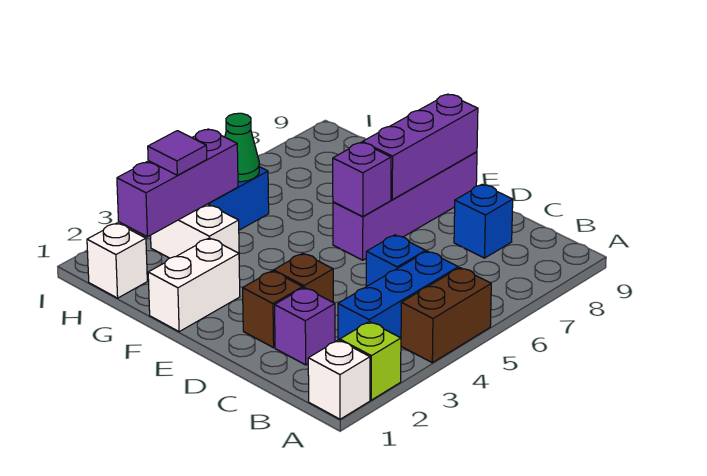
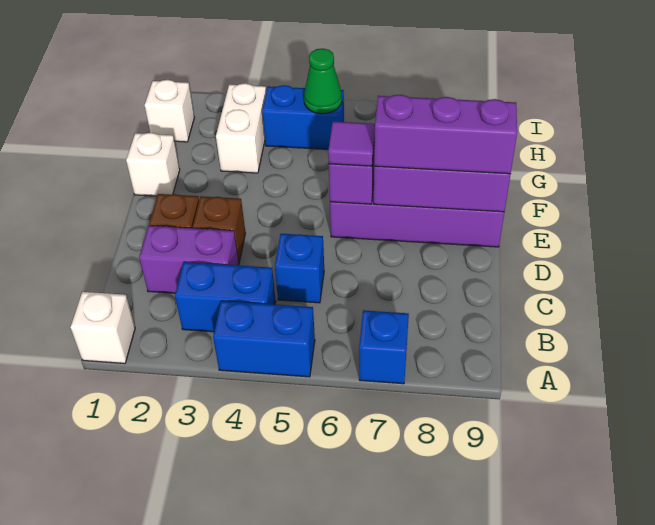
lime brick A2 level 1 -> none
brown brick A4:A5 level 1 -> blue brick A4:A5 level 1
blue brick B3:B5 level 1 -> blue brick B3:B4 level 1
purple brick C2 level 1 -> purple brick C2:C3 level 1
blue brick C8 level 1 -> blue brick A7 level 1
white brick F1:F2 level 1 -> white brick F1 level 1
purple brick H2:H4 level 2 -> purple brick E7:E9 level 3
purple tile H3 level 3 -> purple tile E6 level 3

